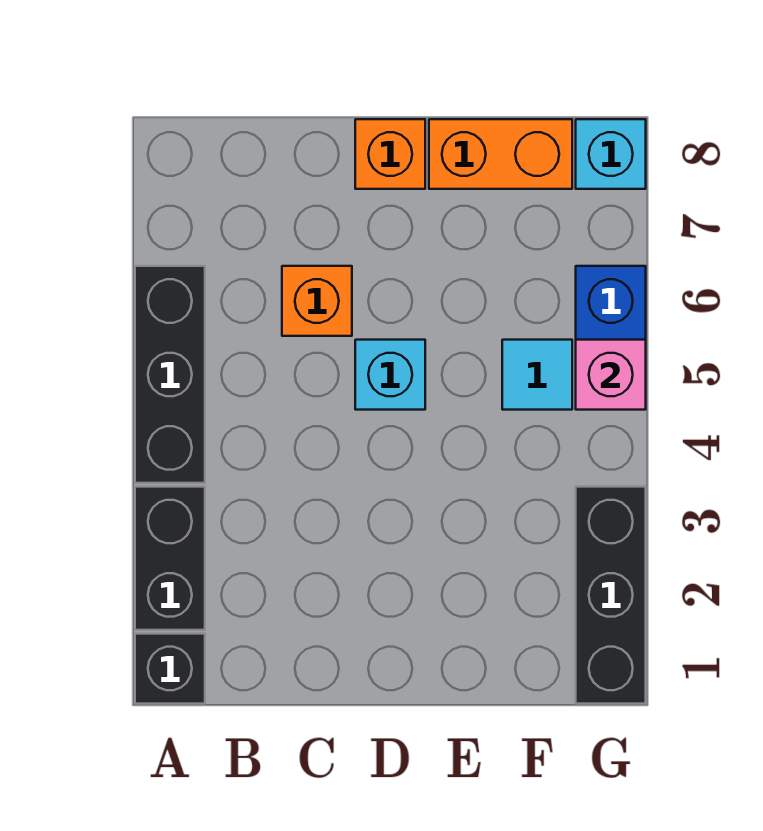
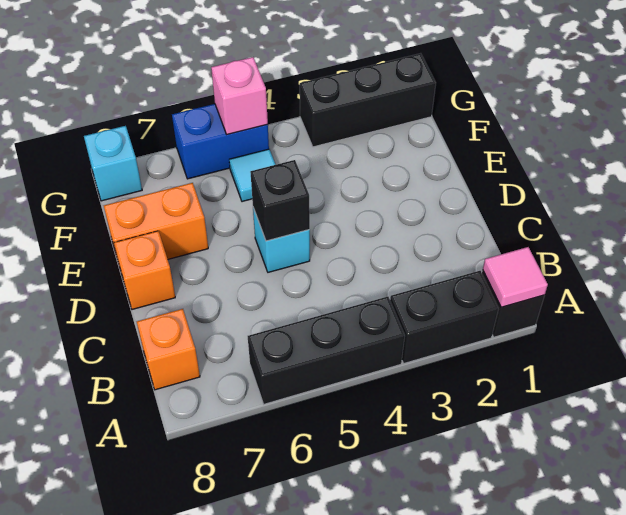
none -> pink tile A1 level 2
orange brick C6 level 1 -> orange brick B8 level 1
none -> black brick D5 level 2
orange brick E8:F8 level 1 -> orange brick E7:E8 level 1

